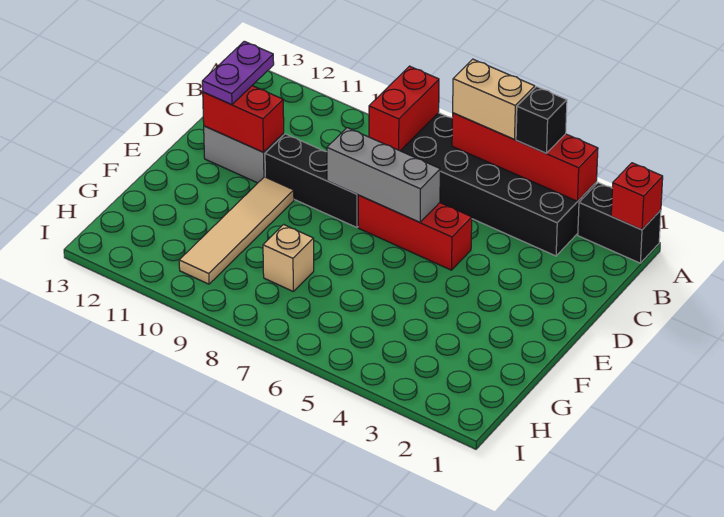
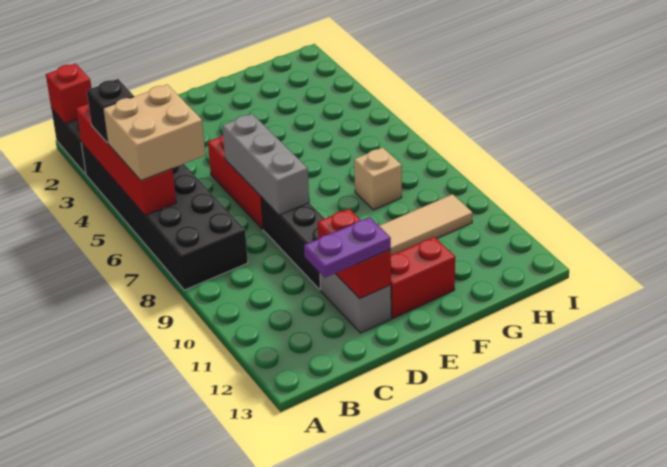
tan brick A5:A6 level 3 -> tan brick A5:B6 level 3
red brick A8:B8 level 2 -> red brick E12:F12 level 1

